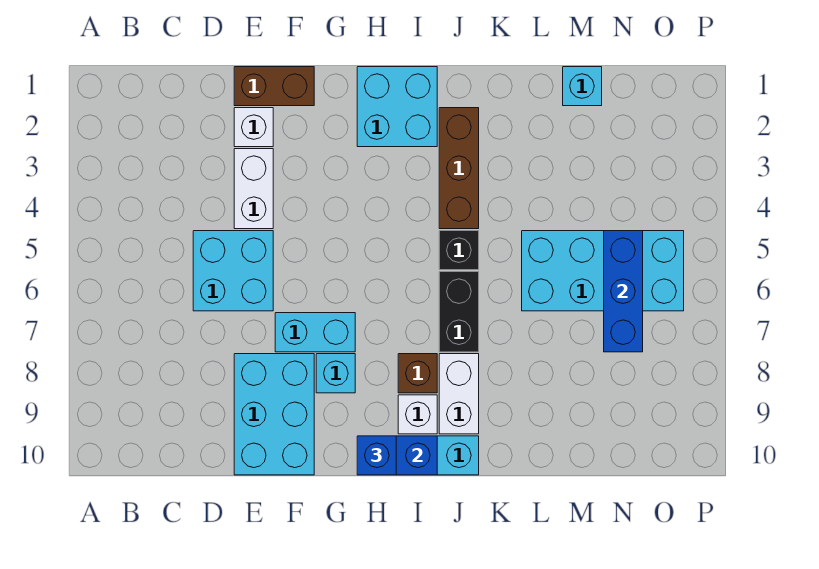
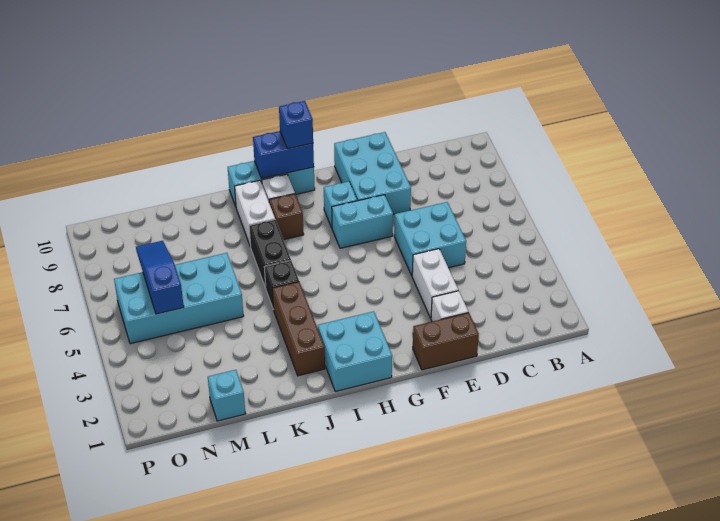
blue brick N5:N7 level 2 -> blue slope N5:N7 level 2 top 5

